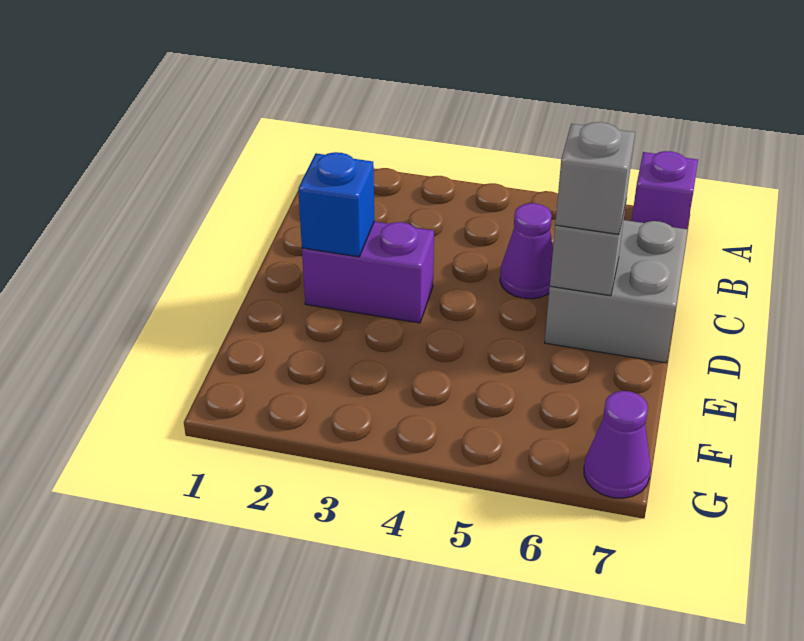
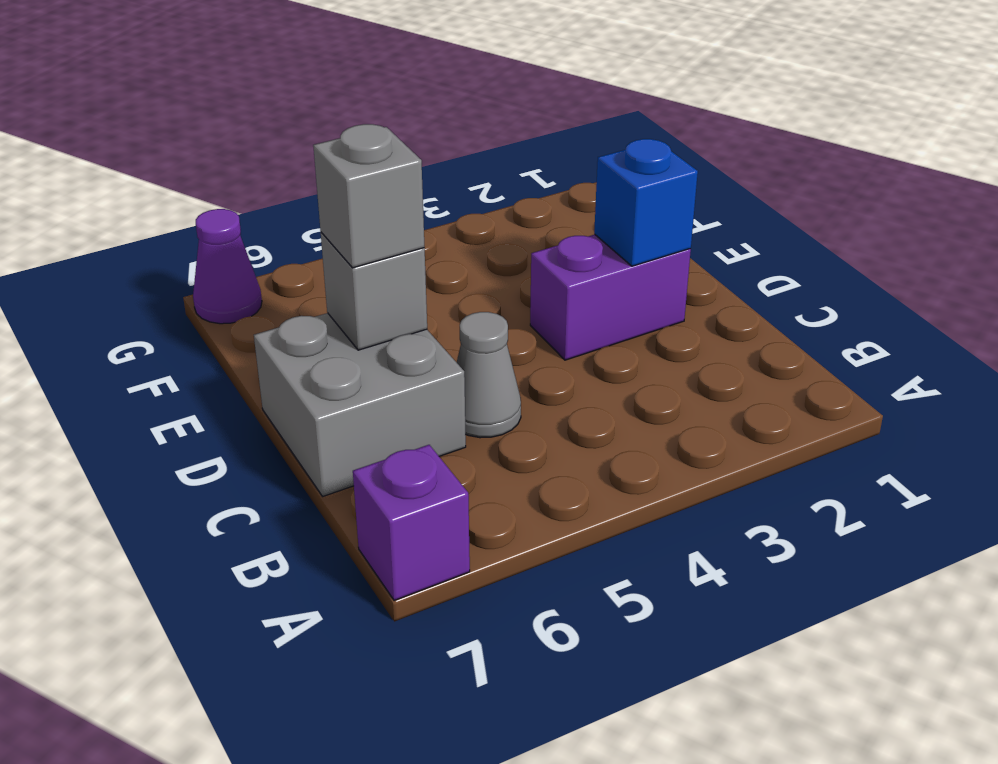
purple cone C5 level 1 -> grey cone C5 level 1

